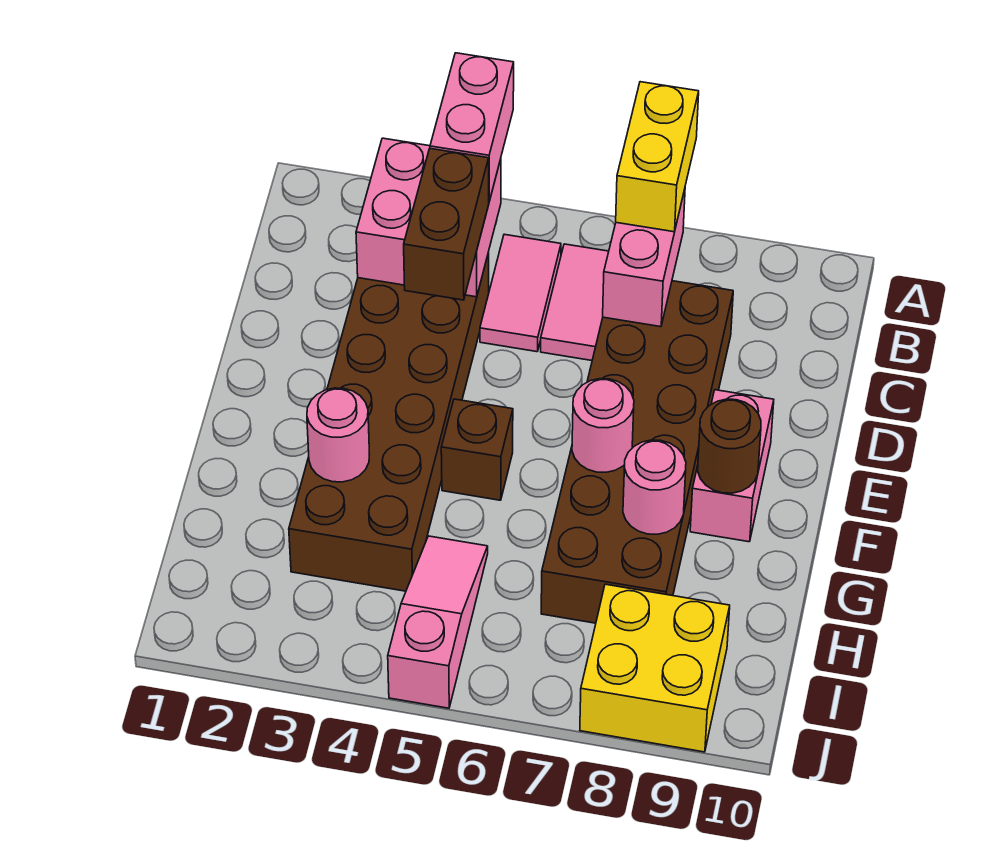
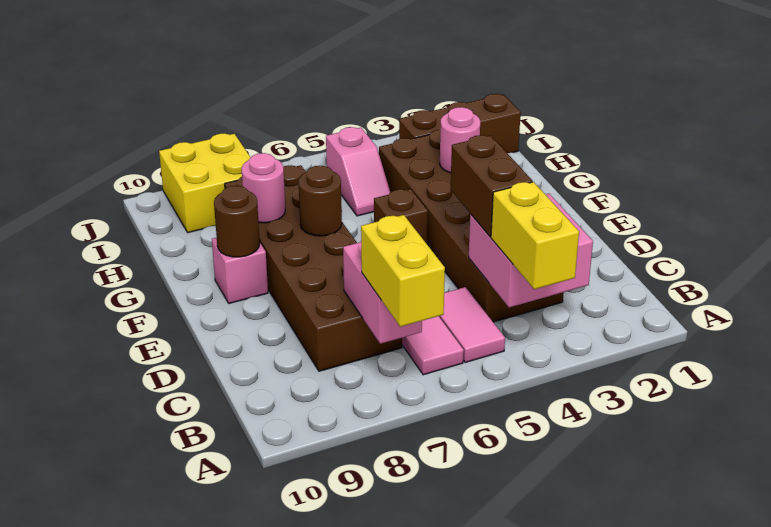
pink brick A4:B4 level 3 -> yellow brick A4:B4 level 3
pink brick E9:F9 level 1 -> pink brick F9 level 1
pink round brick F7 level 2 -> brown round brick F7 level 2
pink slope H5:J5 level 1 top J -> pink slope H5:I5 level 1 top I
none -> brown brick I1:I3 level 1

